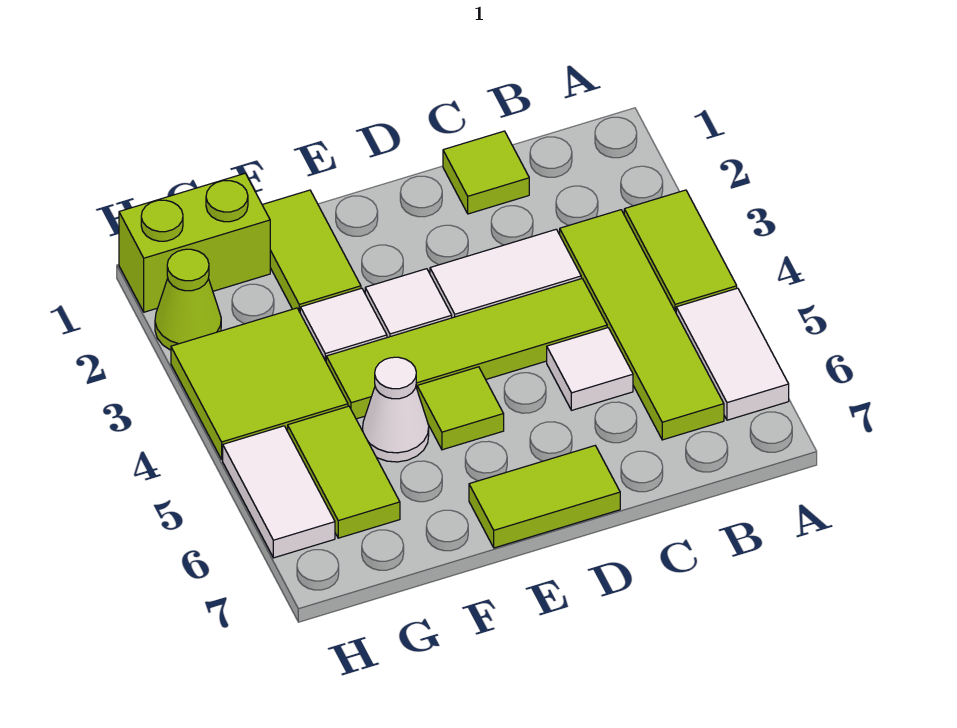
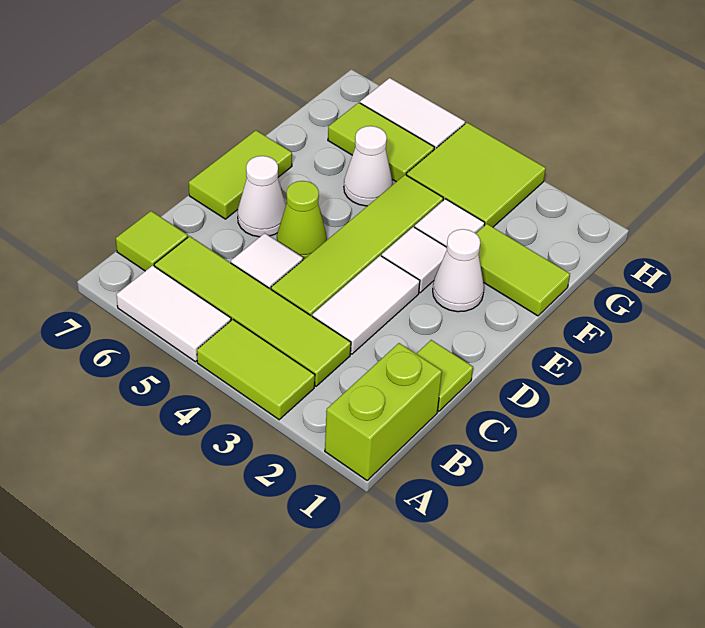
none -> white cone D6 level 1
none -> white cone E2 level 1
lime tile E5 level 1 -> lime tile B7 level 1
lime brick G1:H1 level 1 -> lime brick A1:B1 level 1
lime cone H2 level 1 -> lime cone D5 level 1

